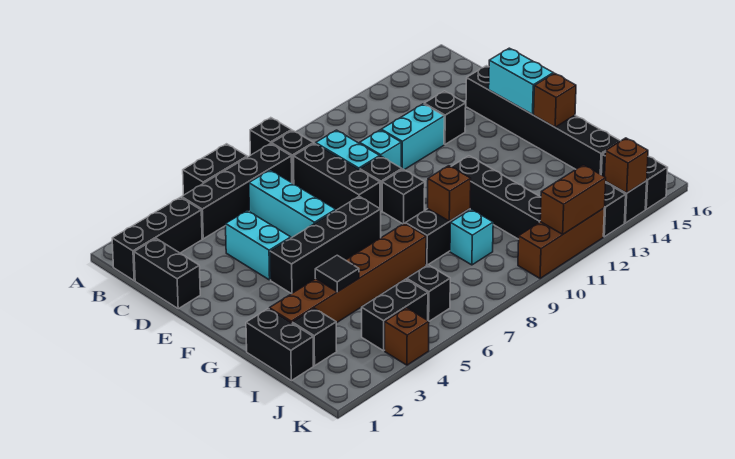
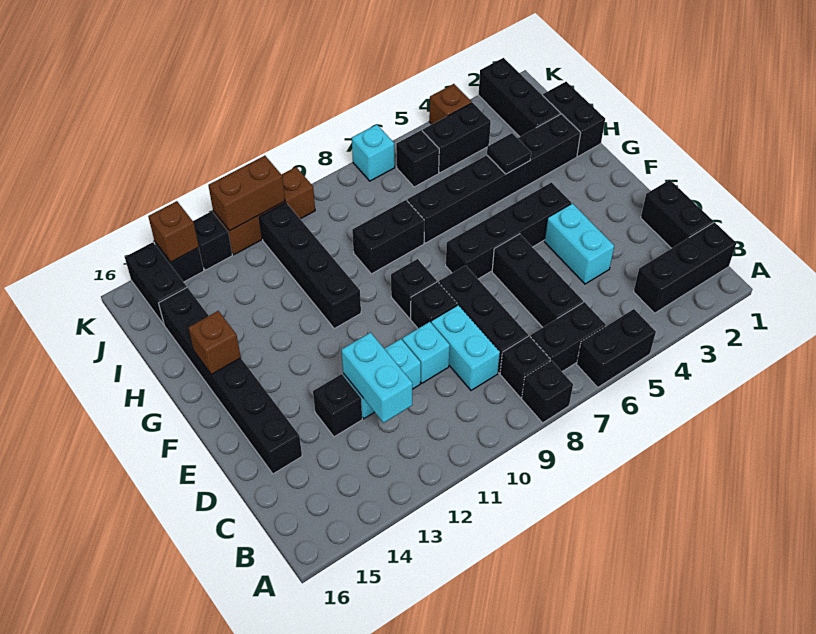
black brick B4:B7 level 1 -> black brick B6:B7 level 1
cyan brick C6:E6 level 1 -> black brick C6:E6 level 1
cyan brick E15:F15 level 2 -> cyan brick C12:D12 level 2
brown brick H2:H7 level 1 -> black brick H2:H7 level 1
brown brick H9 level 2 -> none
black brick I2 level 1 -> black brick I2:K2 level 1
cyan brick I9 level 1 -> cyan brick K7 level 1

